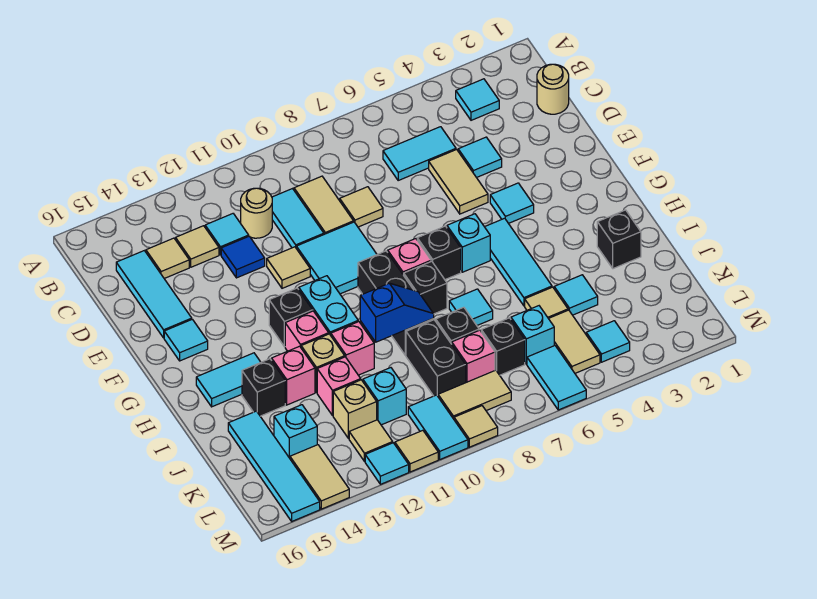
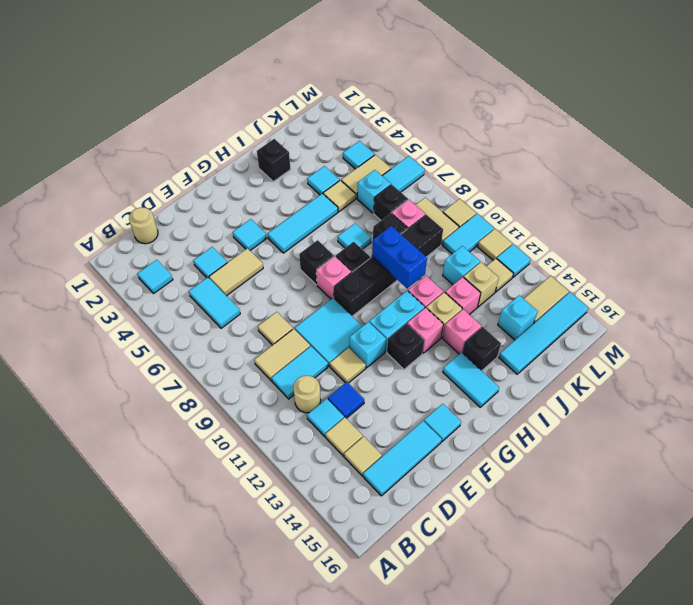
cyan brick G6 level 1 -> cyan brick F11 level 1
blue slope I9:I10 level 2 top 10 -> blue brick I9:I10 level 2

